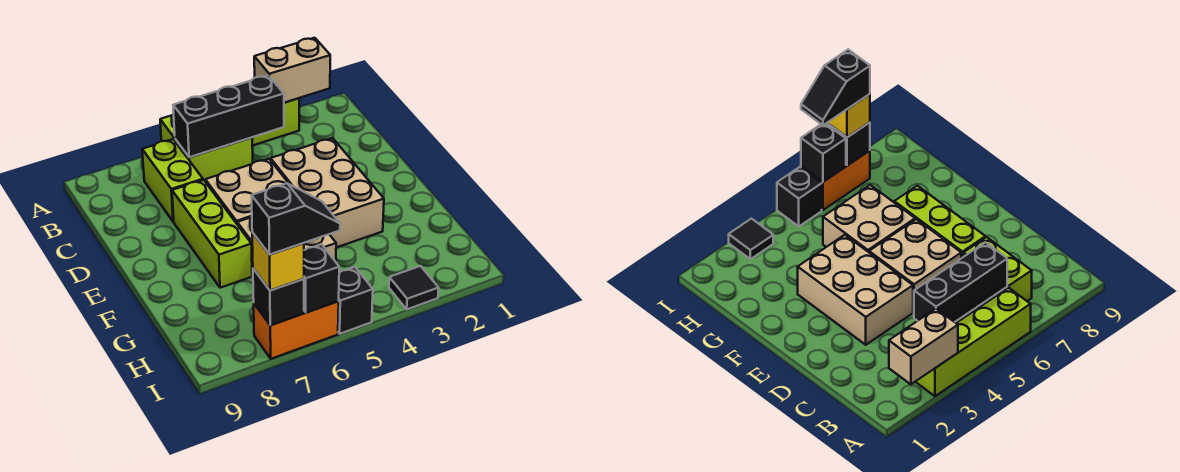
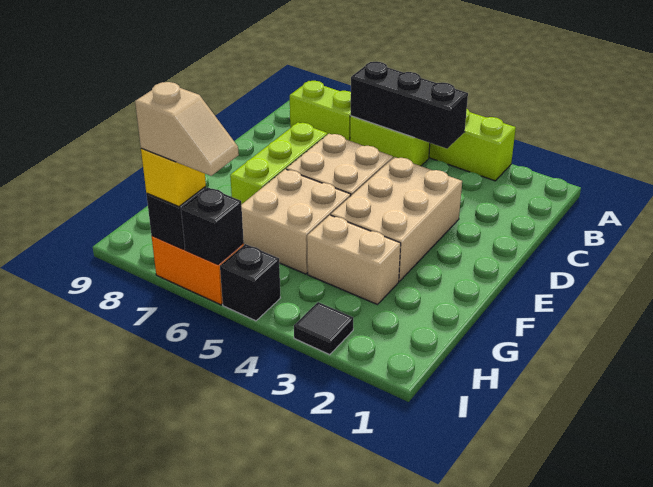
tan brick A2:A3 level 2 -> tan brick G3:G4 level 1
lime brick B7:C7 level 1 -> lime brick B7:B8 level 1
black slope I6:I7 level 4 top 7 -> tan slope I6:I7 level 4 top 7

